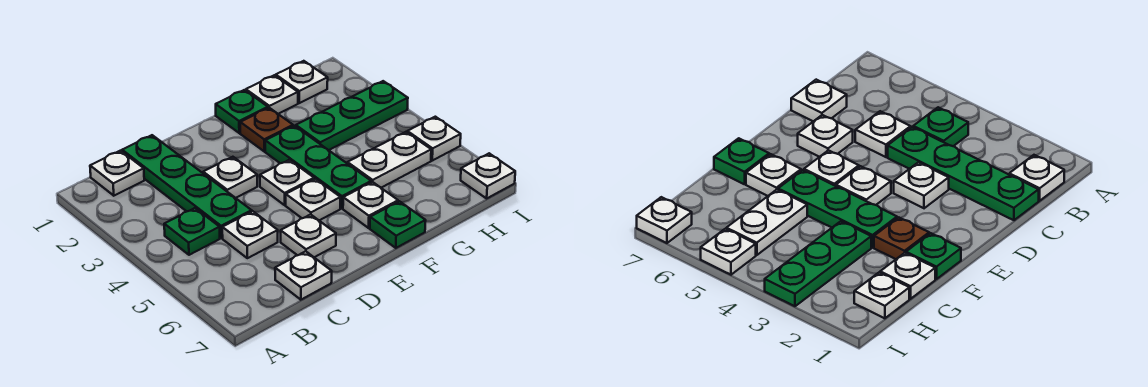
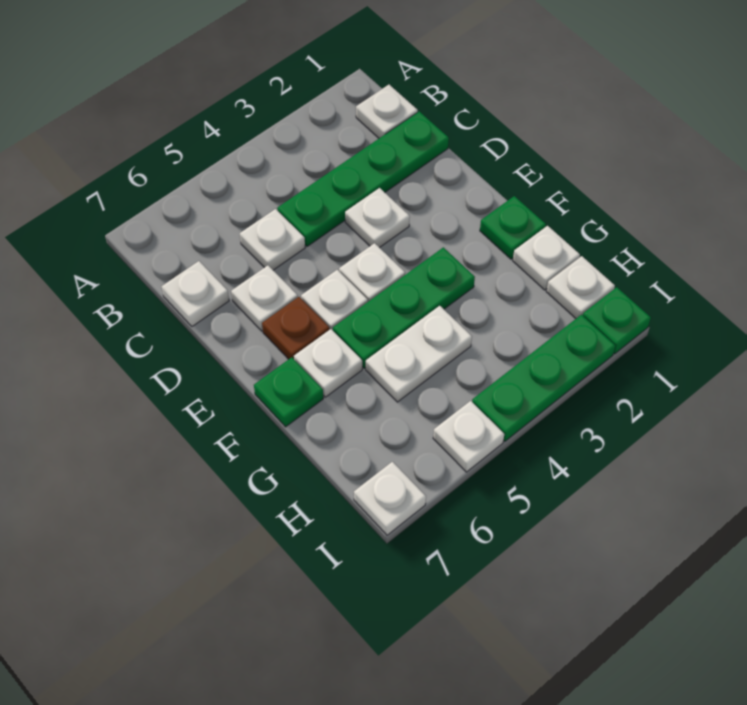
green plate B4 level 1 -> green plate I1 level 1
brown plate F2 level 1 -> brown plate E6 level 1
green plate G3:I3 level 1 -> green plate I2:I4 level 1
white plate G5:H5 level 1 -> white plate G4:G5 level 1

